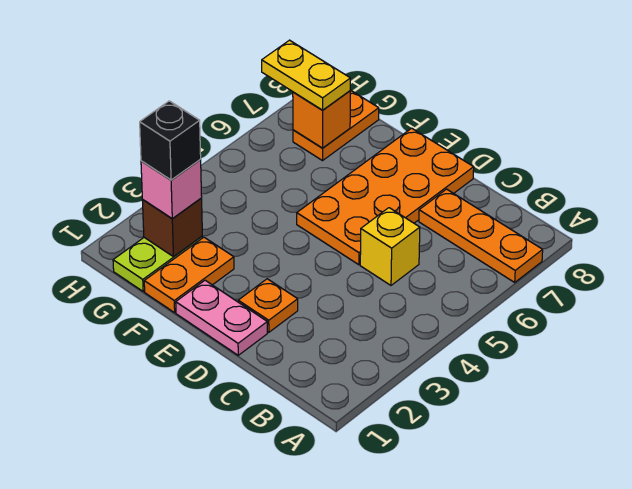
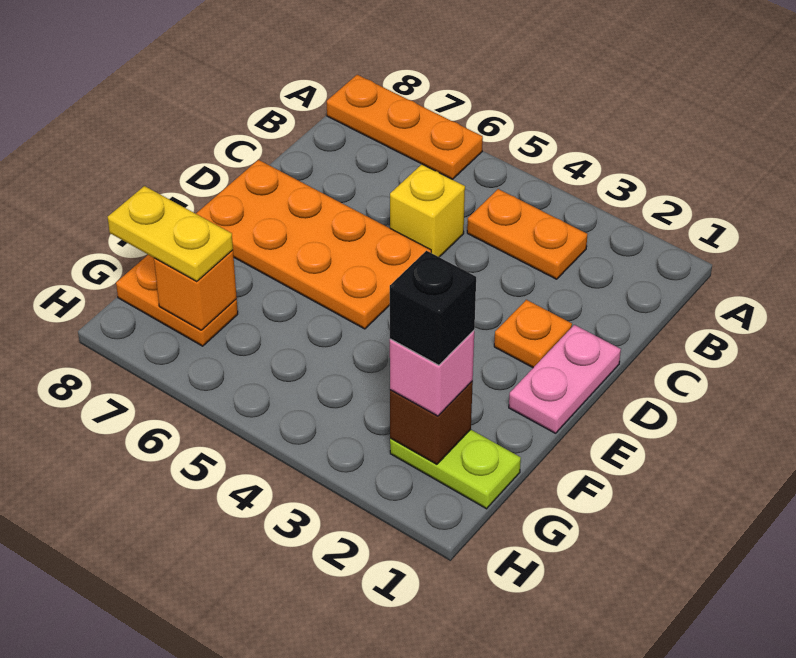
orange plate A7:C7 level 1 -> orange plate A6:A8 level 1
orange plate F1:F2 level 1 -> orange plate B3:B4 level 1
yellow plate G7:H7 level 3 -> yellow plate G7:G8 level 3

